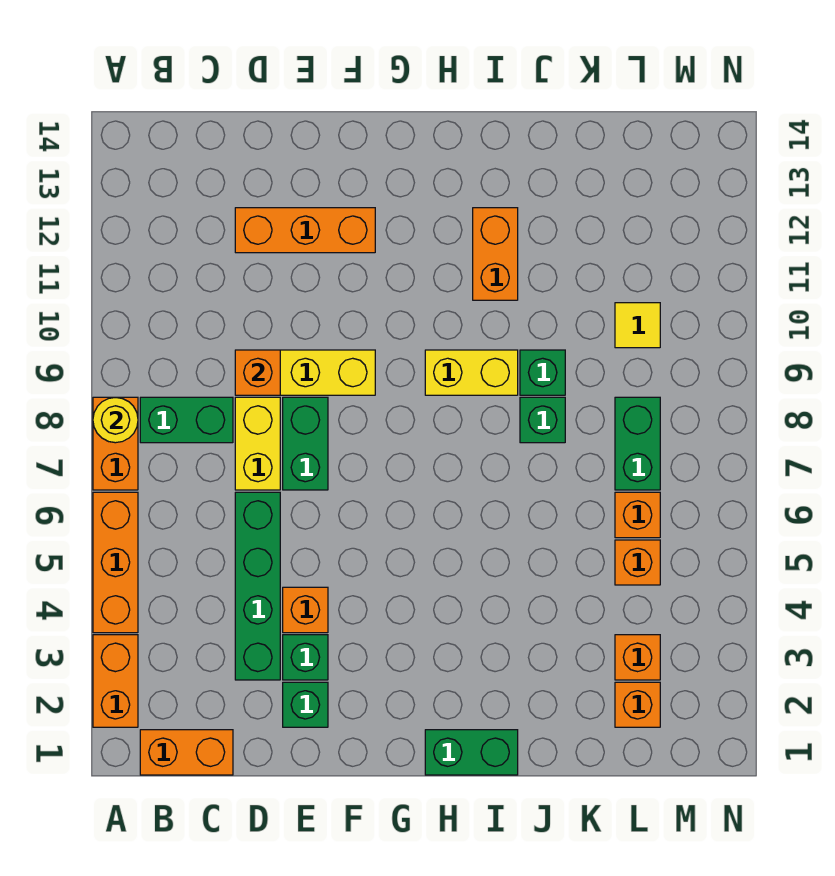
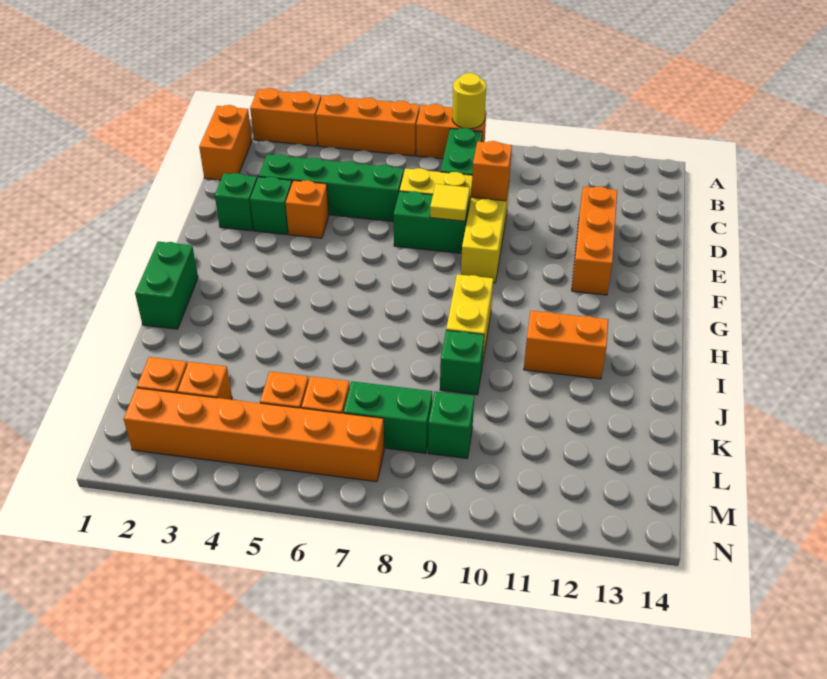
green brick J8 level 1 -> green brick L9 level 1
yellow tile L10 level 1 -> yellow tile E8 level 2
none -> orange brick M2:M7 level 1

